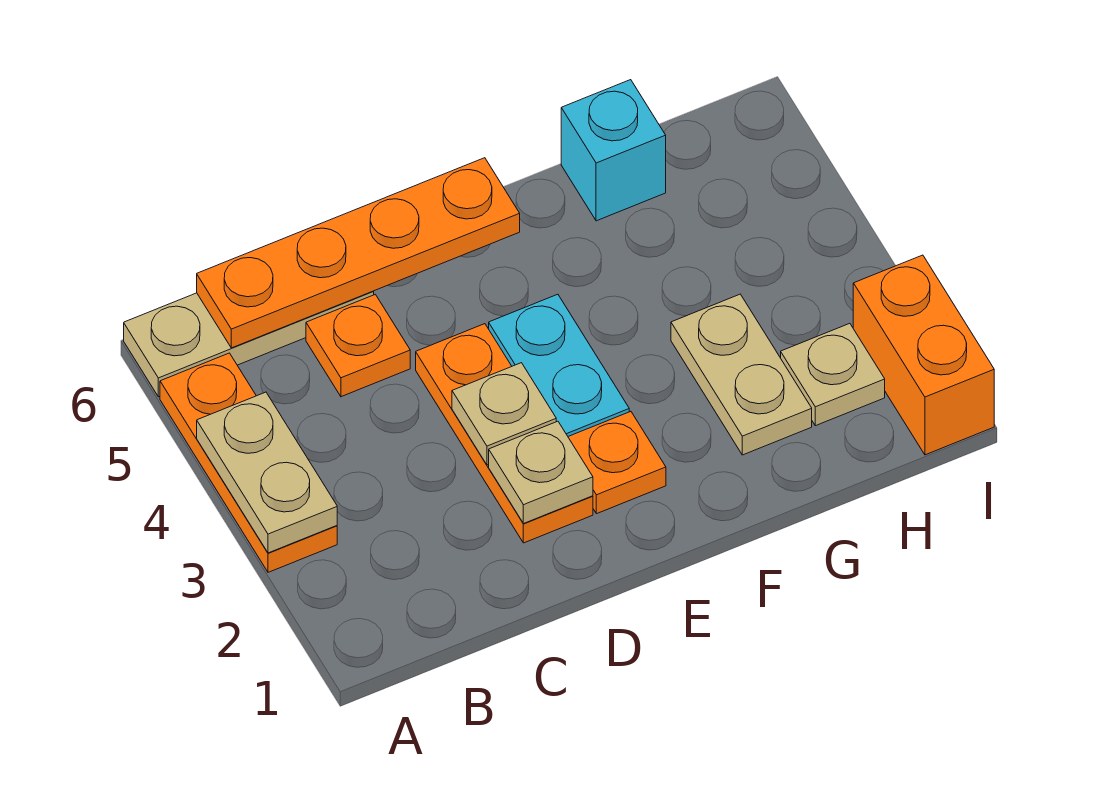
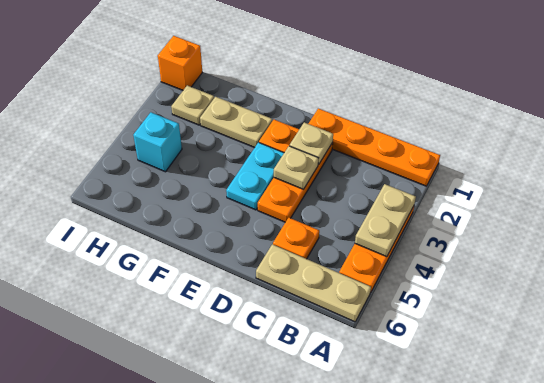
orange plate B6:E6 level 2 -> orange plate A1:D1 level 1
tan plate G2:G3 level 1 -> tan plate F2:G2 level 1
cyan brick G6 level 1 -> cyan brick H4 level 1
orange brick I1:I2 level 1 -> orange brick I1 level 1

